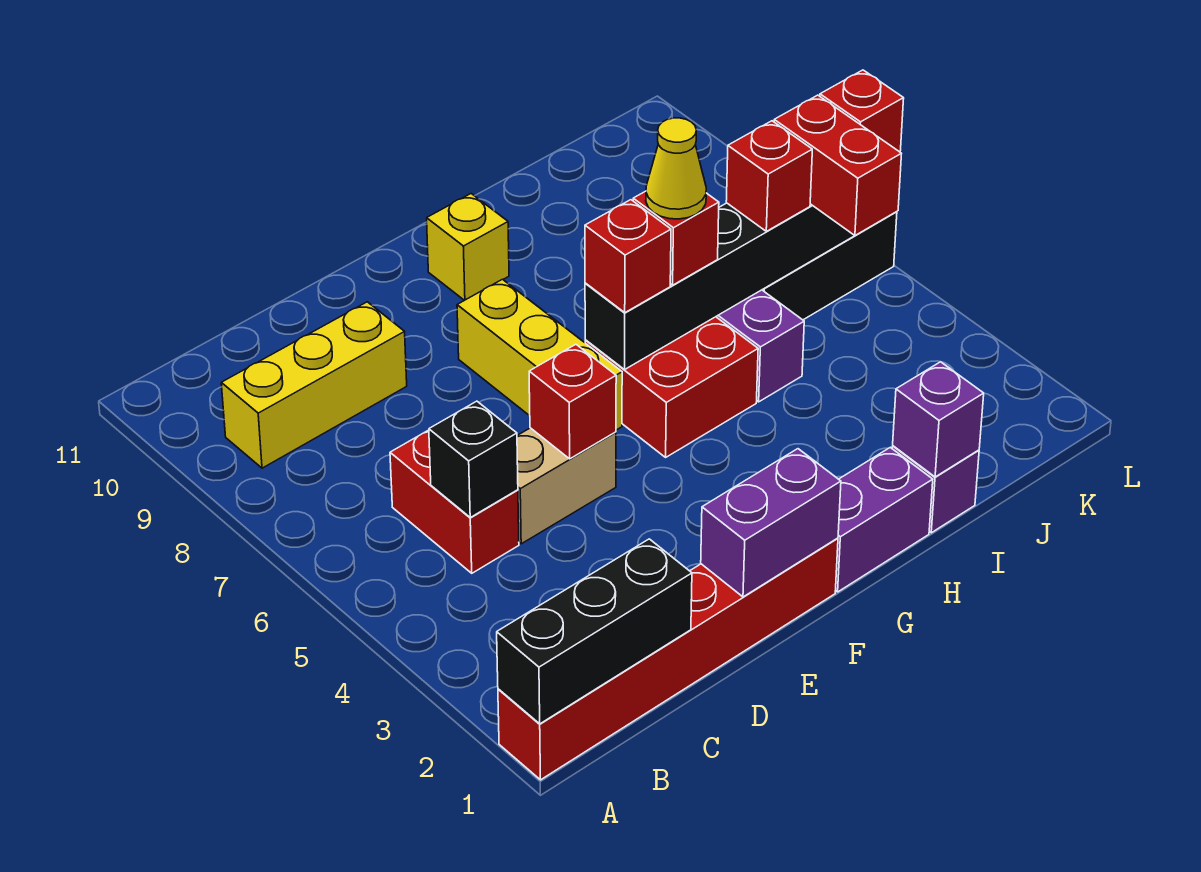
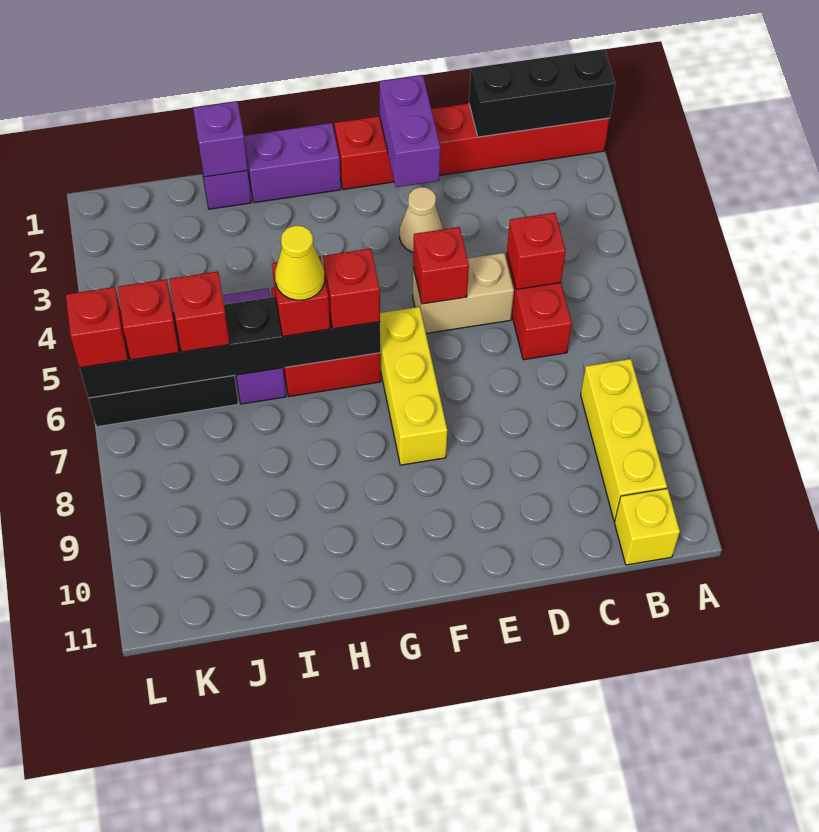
yellow brick B9:D9 level 1 -> yellow brick B8:B10 level 1
black brick C5 level 2 -> red brick C5 level 2
purple brick E1:F1 level 2 -> purple brick E1:E2 level 2
none -> tan cone E3 level 1
yellow brick G10 level 1 -> yellow brick B11 level 1
red brick K5:K6 level 3 -> red brick K6 level 3

